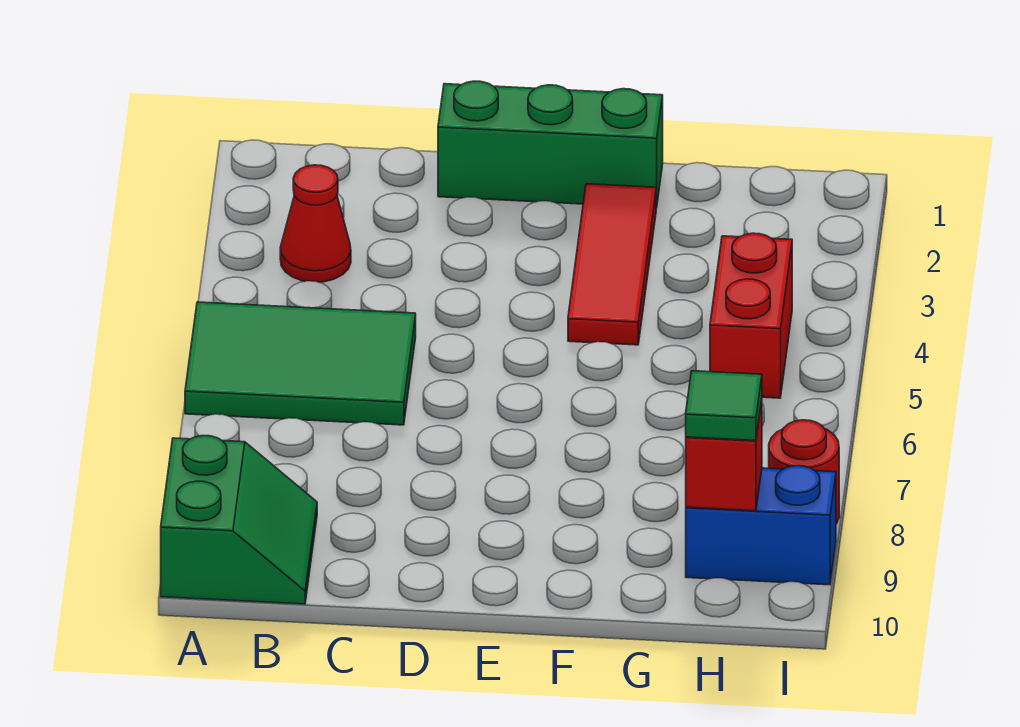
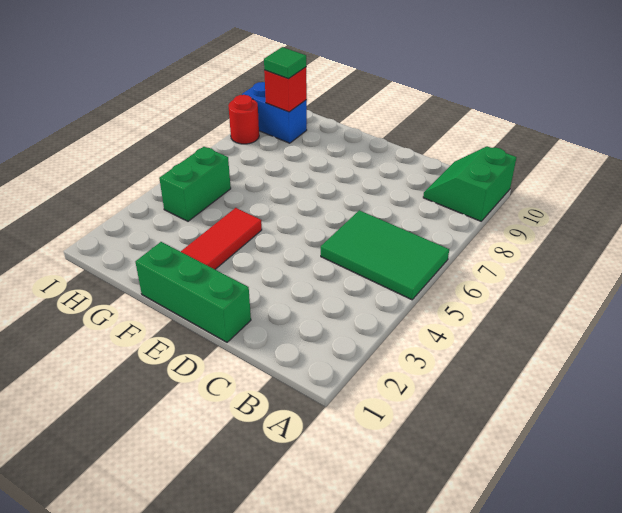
red cone B3 level 1 -> none
red brick H4:H5 level 1 -> green brick H4:H5 level 1

